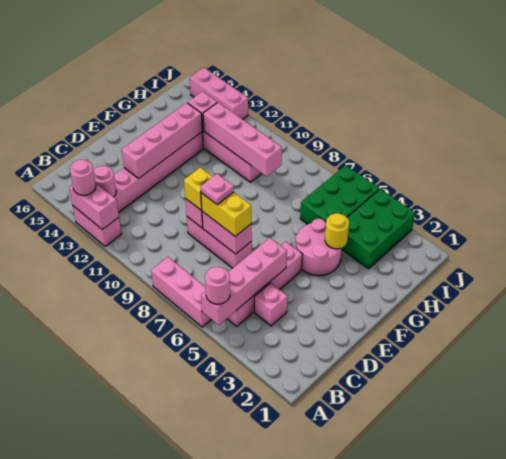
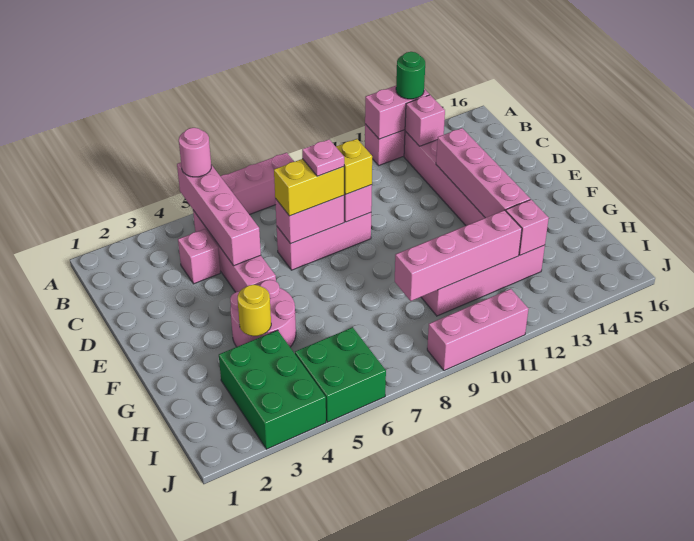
pink round brick A13 level 3 -> green round brick A13 level 3
pink round brick B13 level 2 -> pink brick B13 level 2
green brick H5:J6 level 1 -> green brick I5:J6 level 1
pink brick J13:J15 level 1 -> pink brick J9:J11 level 1

